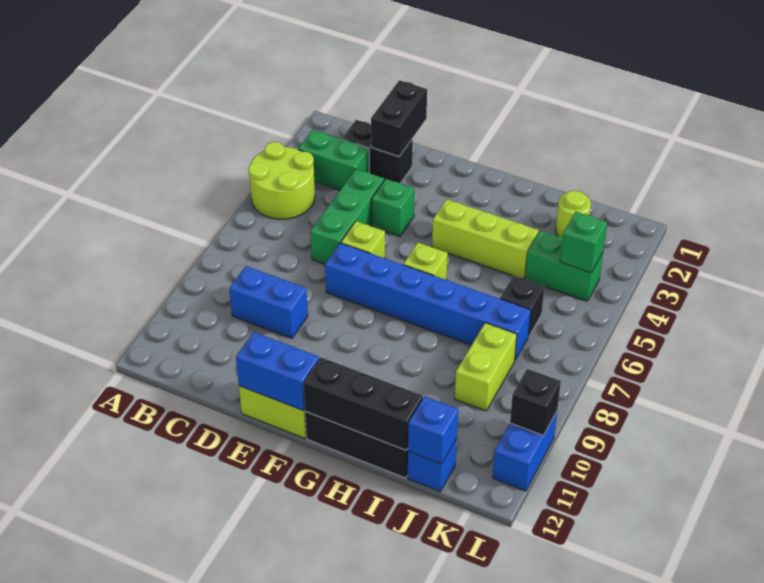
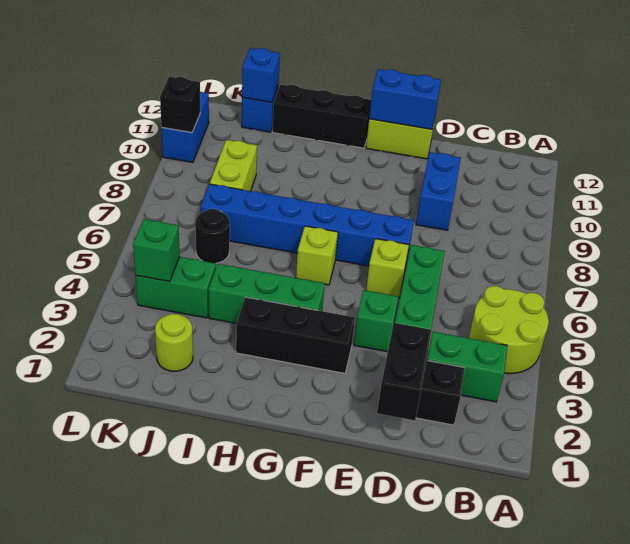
blue brick C9:D9 level 1 -> blue brick D9:D10 level 1
lime brick G4:I4 level 1 -> green brick G4:I4 level 1
black brick G12:I12 level 2 -> black brick F3:H3 level 1
black brick J6 level 1 -> black round brick J6 level 1

